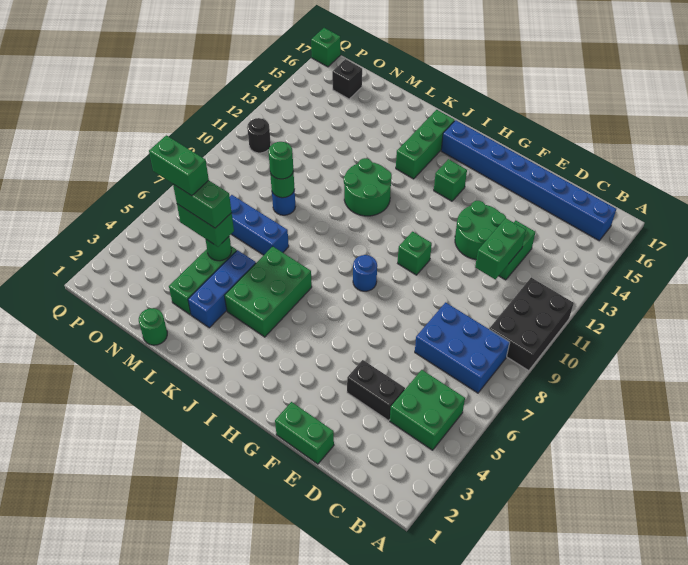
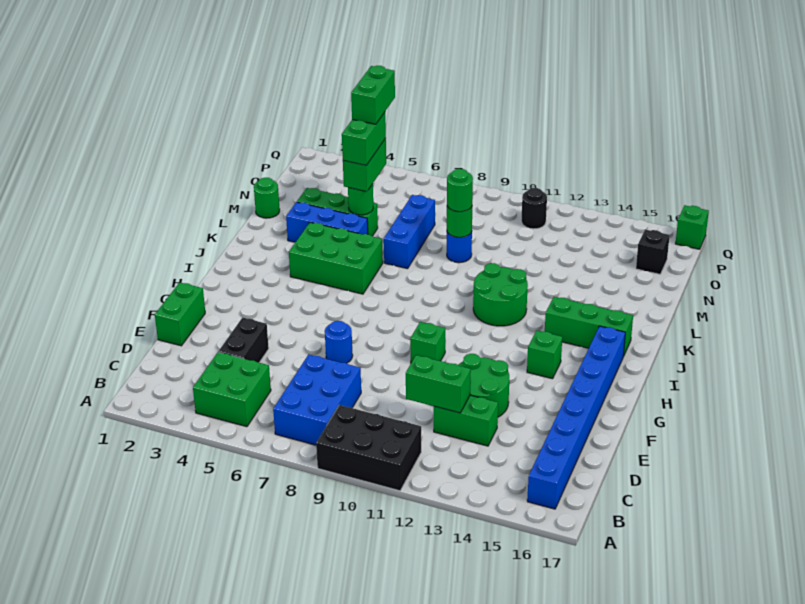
blue round brick H8 level 1 -> blue round brick F7 level 1

